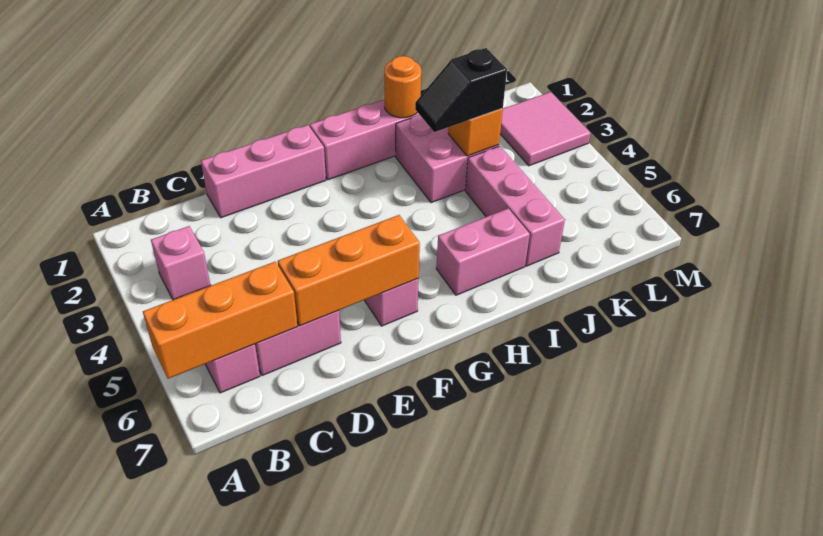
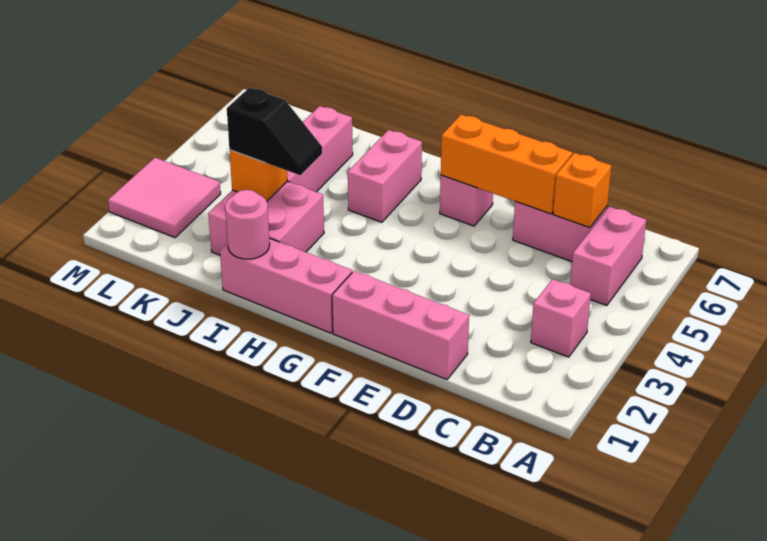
orange brick A6:C6 level 2 -> orange brick C6 level 2
pink brick H6:I6 level 1 -> pink brick H5:H6 level 1
orange round brick I1 level 2 -> pink round brick I1 level 2

